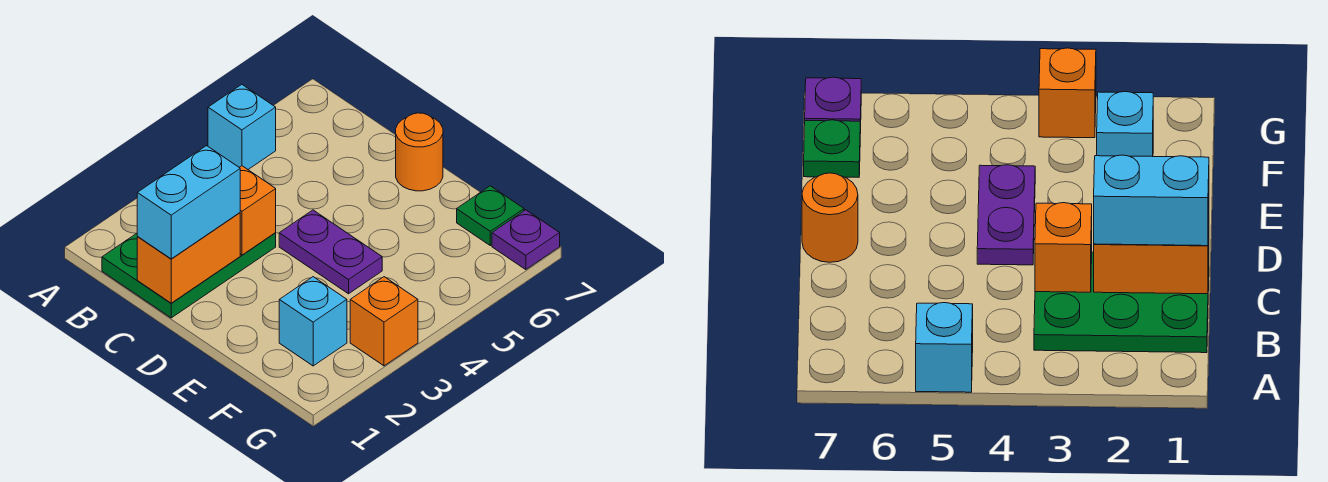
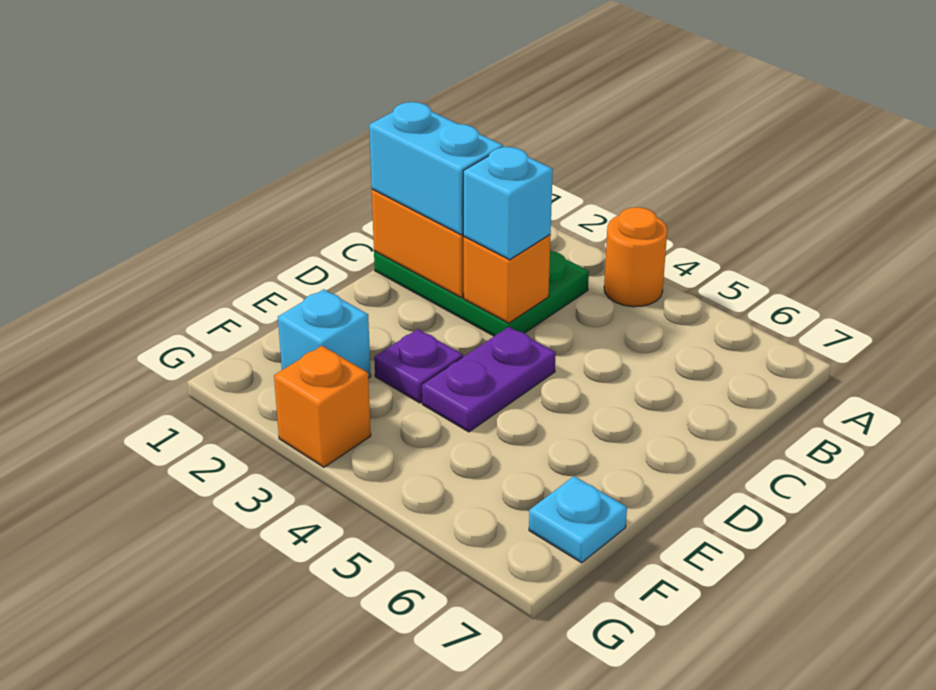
cyan brick A5 level 1 -> cyan brick C3 level 3
orange round brick D7 level 1 -> orange round brick A4 level 1
green plate F7 level 1 -> cyan plate F7 level 1
purple plate G7 level 1 -> purple plate E3 level 1

